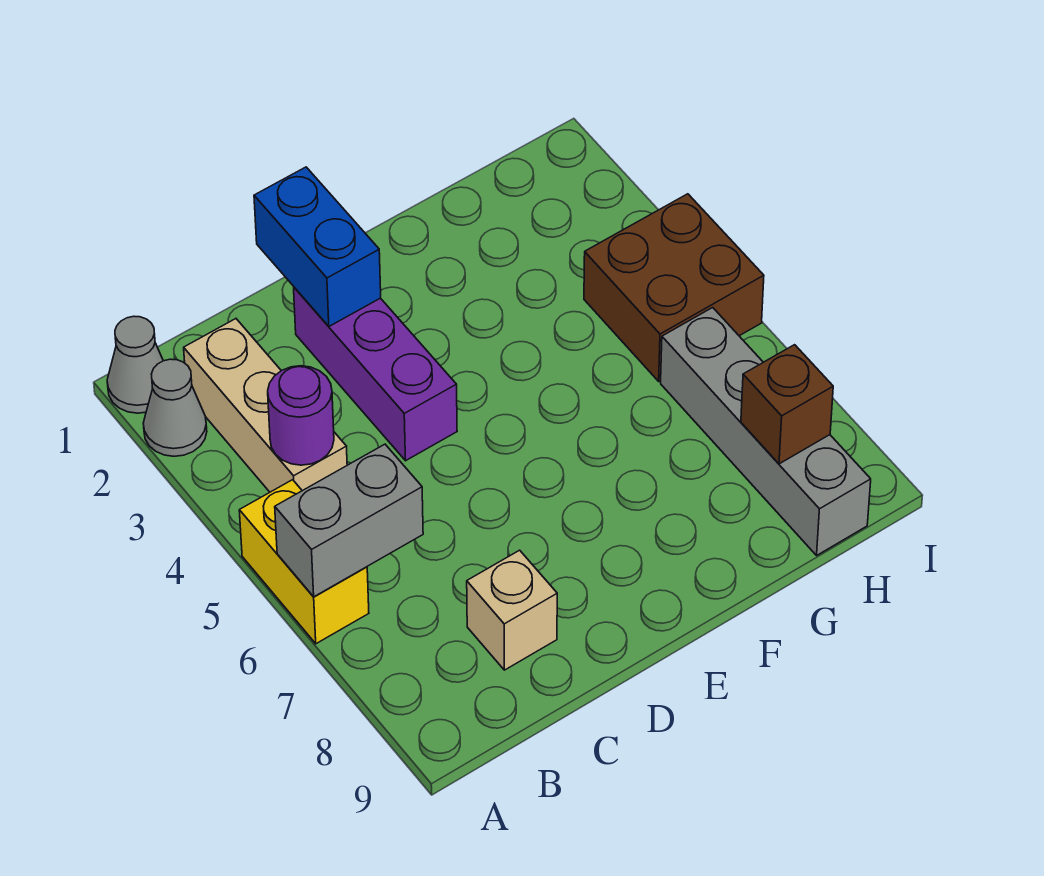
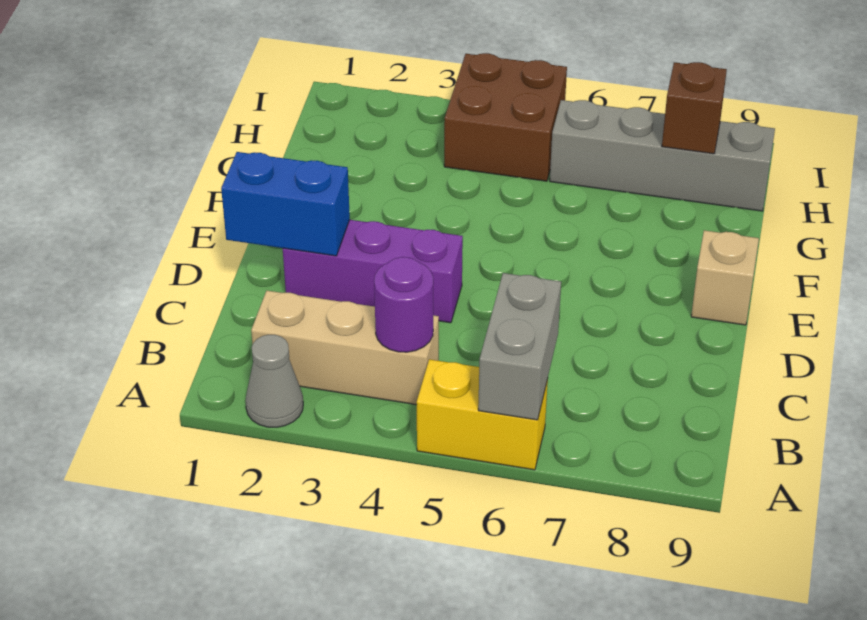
grey cone A1 level 1 -> none
tan brick C8 level 1 -> tan brick E9 level 1

